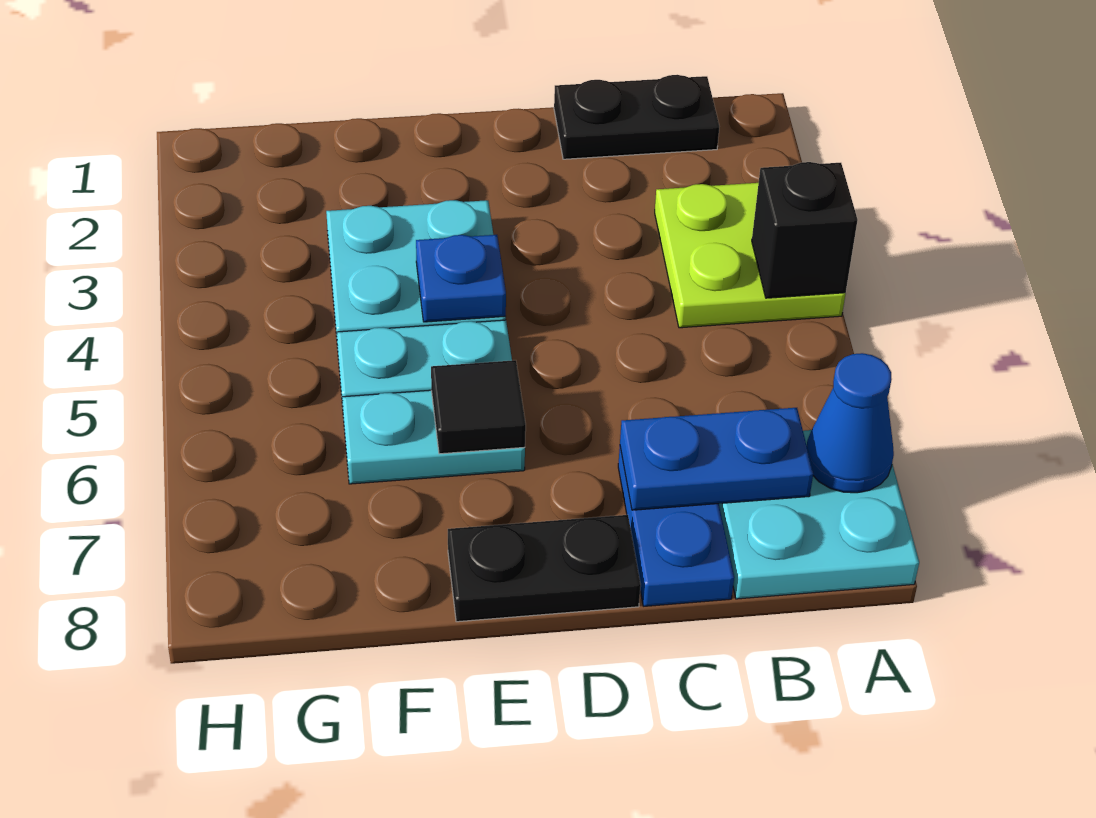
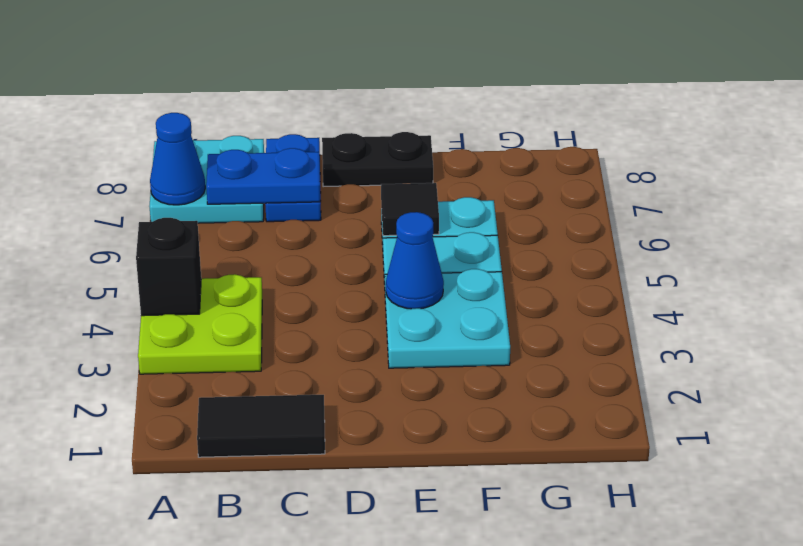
black plate B1:C1 level 1 -> black tile B1:C1 level 1
blue plate E4 level 2 -> blue cone E4 level 2

